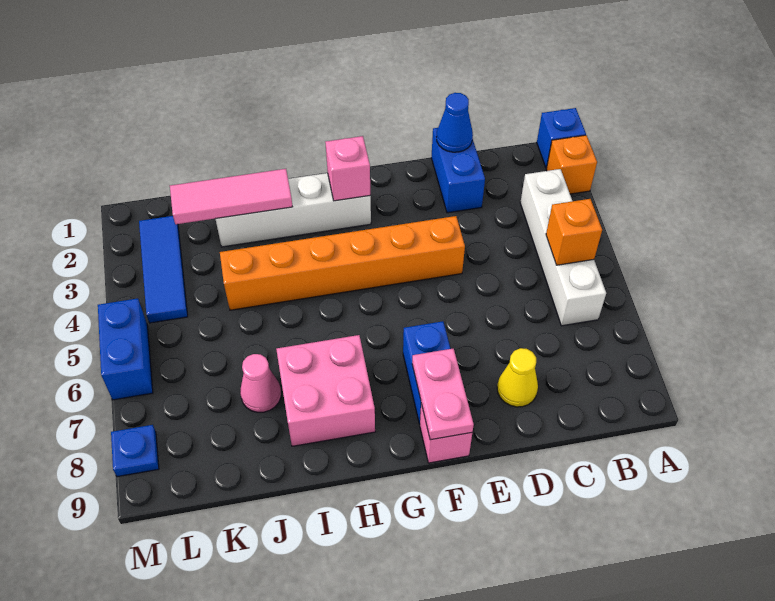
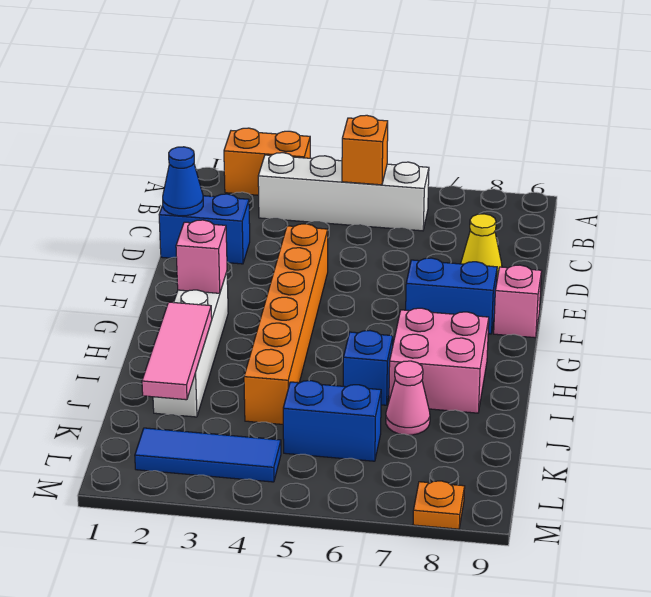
blue brick A1 level 1 -> blue brick I6 level 1
orange brick A2 level 1 -> orange brick A2:A3 level 1
pink plate F8:F9 level 2 -> none
blue brick M5:M6 level 1 -> blue brick K5:K6 level 1
blue plate M8 level 1 -> orange plate M8 level 1

